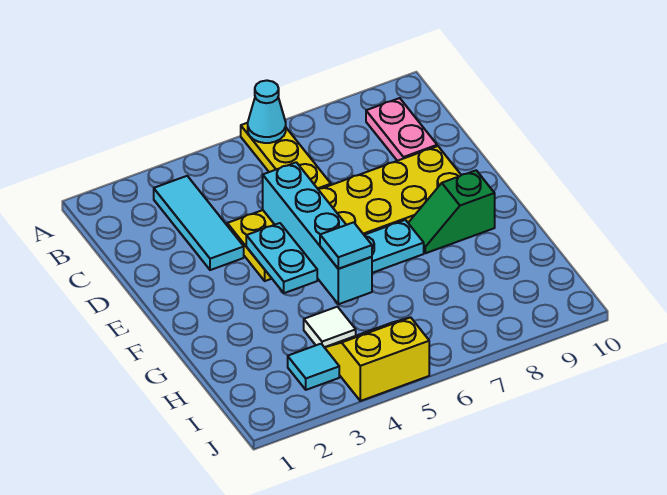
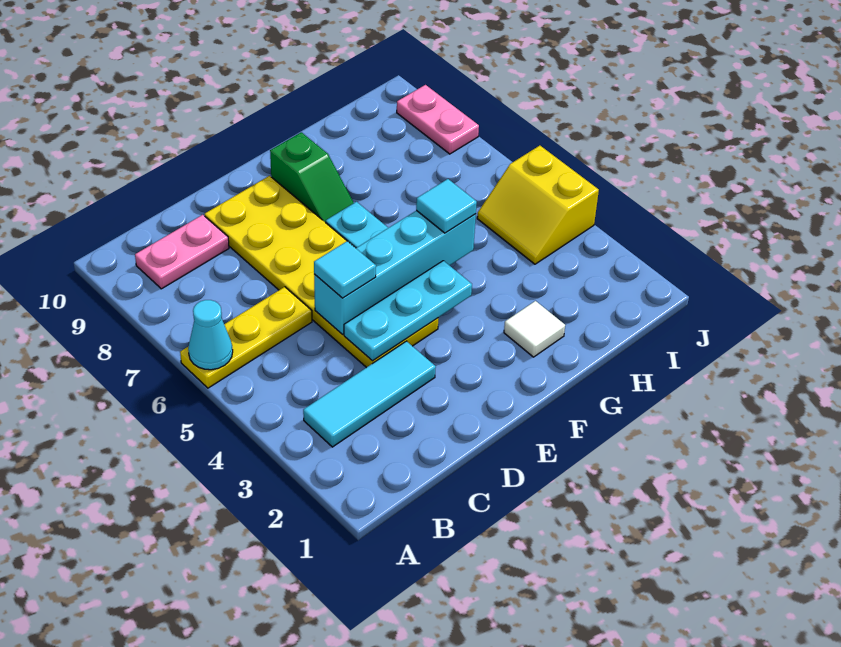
cyan plate E4:F4 level 2 -> cyan plate D4:F4 level 2
white tile H4 level 1 -> white tile G2 level 1
cyan tile I3 level 1 -> cyan tile D5 level 3
none -> pink plate J8:J9 level 1

